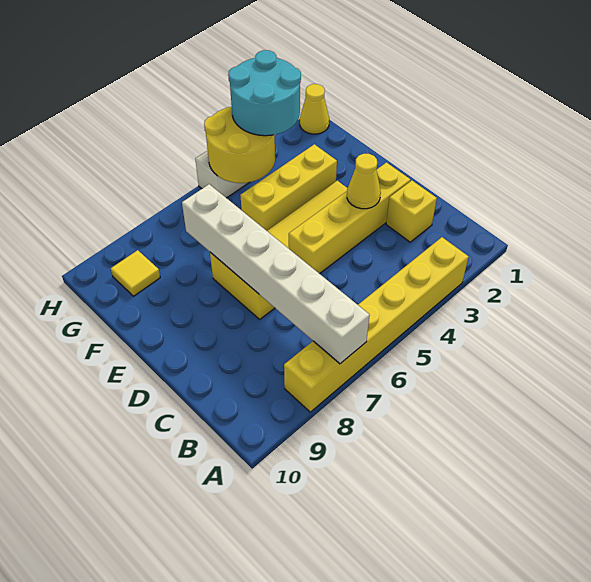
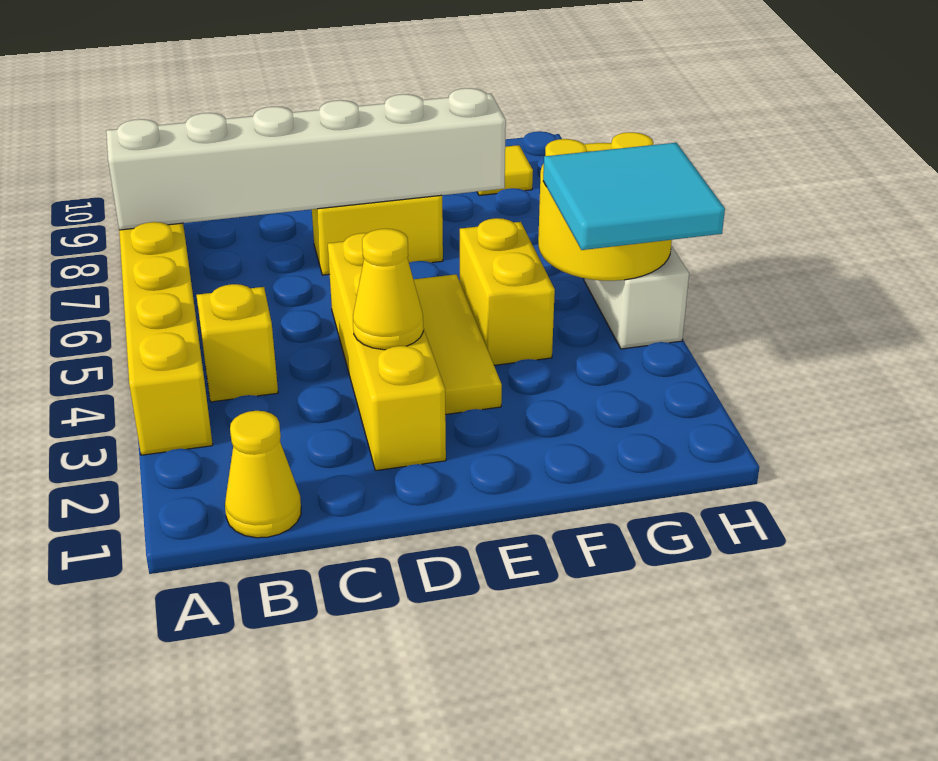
yellow brick C2 level 1 -> yellow brick B4 level 1
yellow brick F3:F5 level 1 -> yellow brick F4:F5 level 1
cyan round brick G3:H4 level 3 -> cyan tile G3:H4 level 3
yellow cone H1 level 1 -> yellow cone B1 level 1

